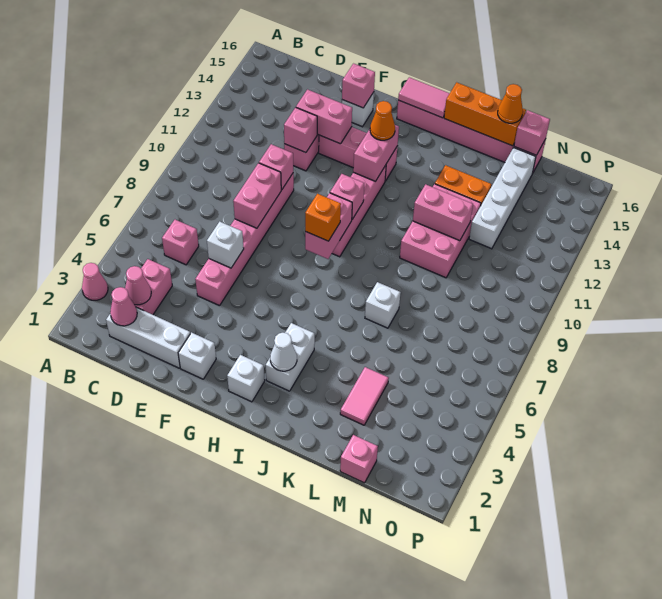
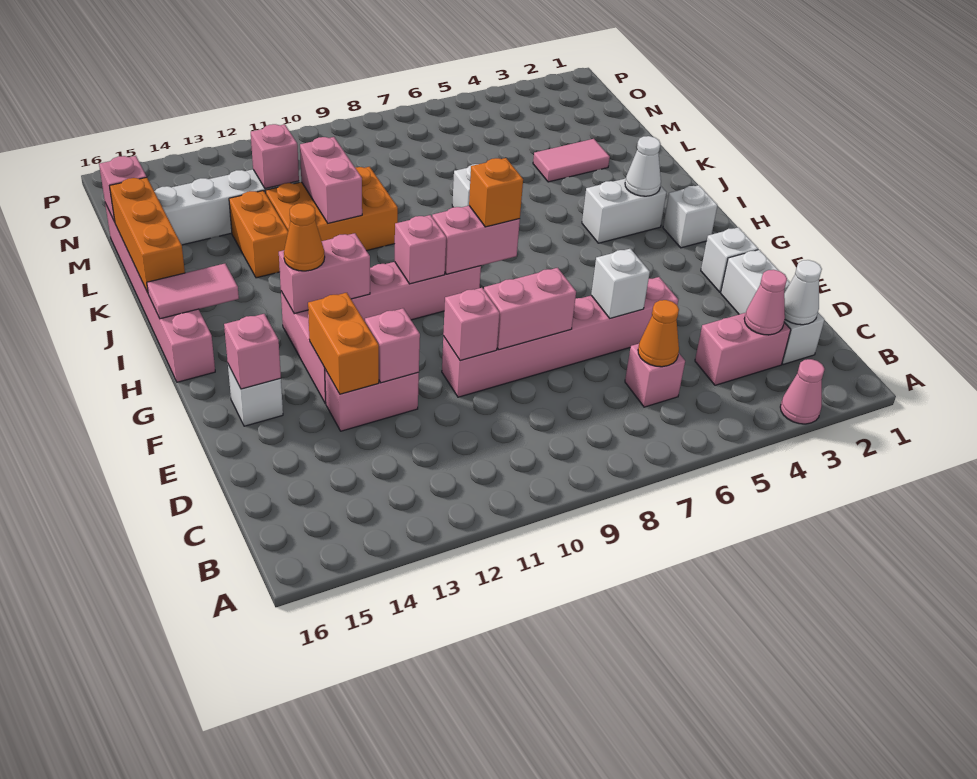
pink cone C2 level 2 -> white cone C2 level 2
pink brick E13:F13 level 2 -> orange brick E13:F13 level 2
pink tile H16:I16 level 2 -> pink tile I15:I16 level 2
pink brick K10:L12 level 1 -> orange brick K10:L12 level 1
orange cone L16 level 3 -> orange cone C6 level 2
pink brick M1 level 1 -> pink brick M12 level 2

